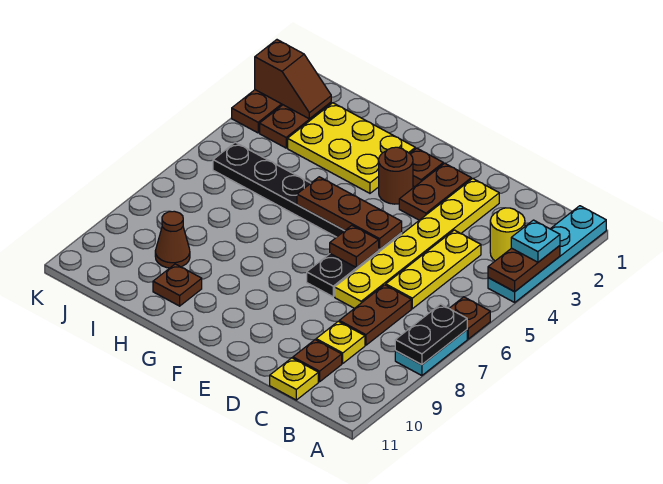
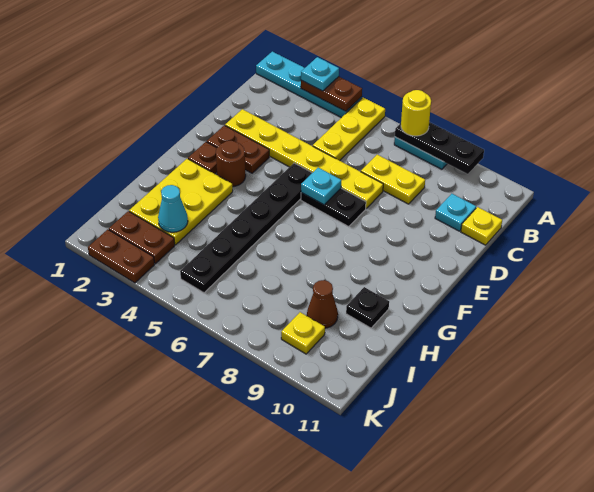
brown plate A6 level 1 -> none
black plate A7:A8 level 2 -> black plate A7:A9 level 2
yellow round brick B3 level 1 -> yellow round brick A7 level 3
yellow plate C4:C6 level 1 -> yellow plate A5:C5 level 1
brown plate C7:C8 level 1 -> yellow plate C7:C8 level 1
yellow plate C9 level 1 -> yellow plate J9 level 1
brown plate C10 level 1 -> cyan plate C10 level 1
brown plate E5:G5 level 2 -> none
brown plate E6 level 2 -> cyan plate E6 level 2
brown plate H10 level 1 -> black plate H10 level 1
none -> cyan cone I3 level 2
brown slope J2:K2 level 2 top K -> none

